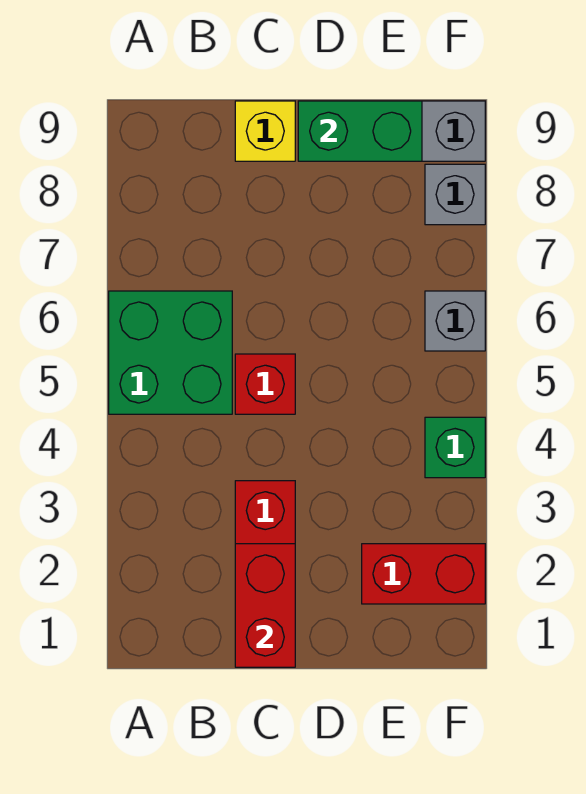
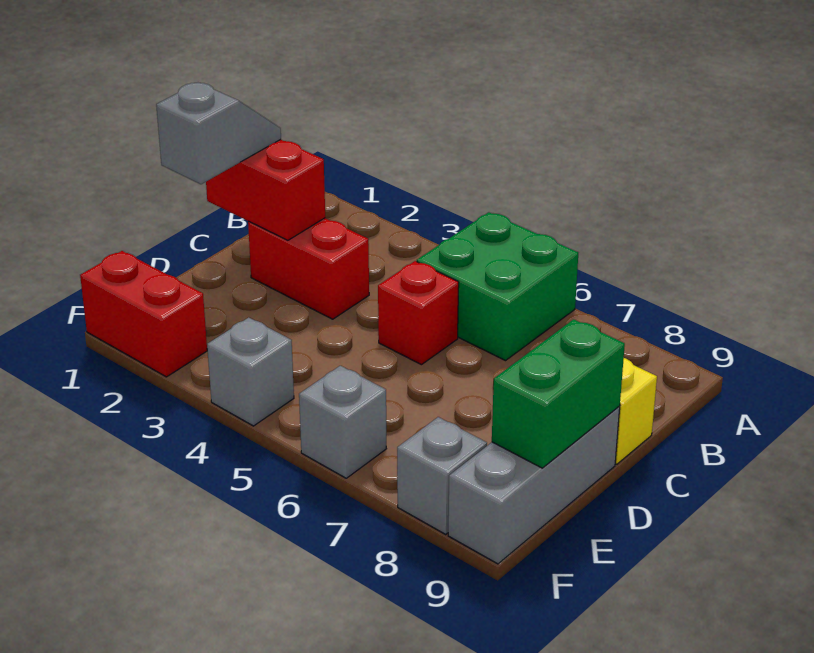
none -> grey slope C1:D1 level 3 top D
red brick E2:F2 level 1 -> red brick F1:F2 level 1
green brick F4 level 1 -> grey brick F4 level 1

